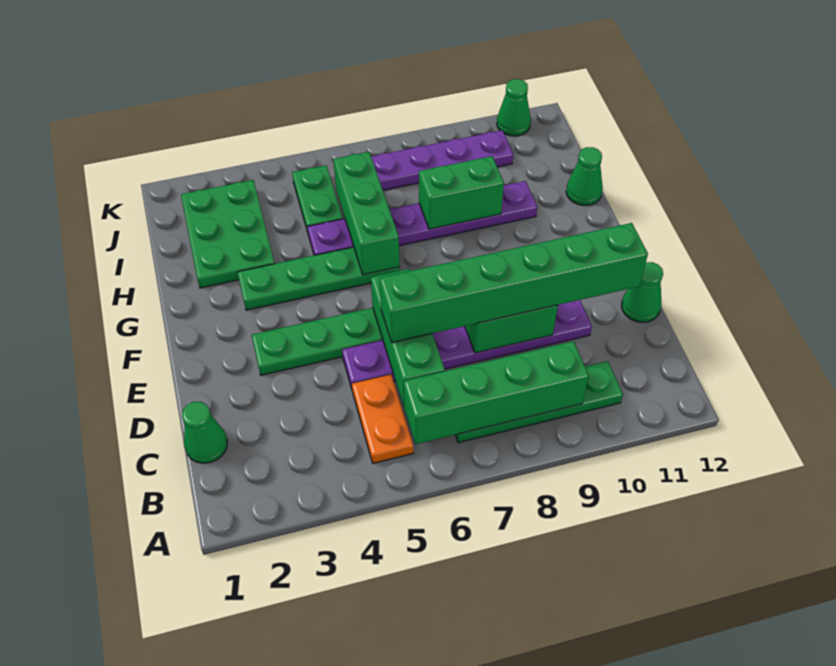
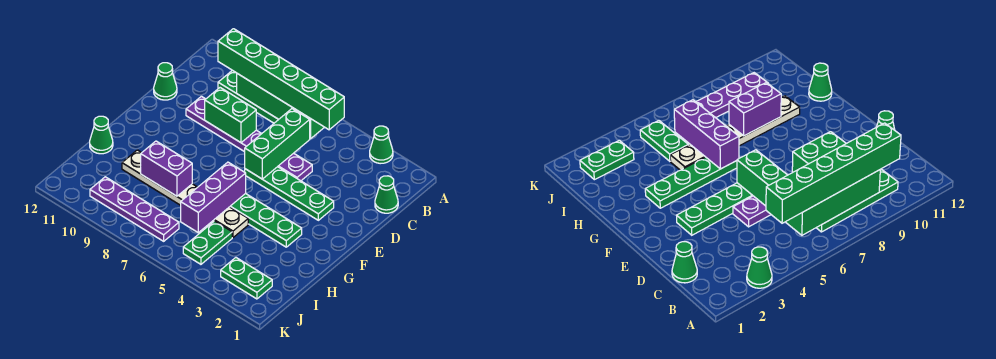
orange plate B5:C5 level 1 -> none
green brick D6:D11 level 3 -> green brick B5:B10 level 3
green brick G6:I6 level 2 -> purple brick G6:I6 level 2
green plate H2:J3 level 1 -> green plate J2:J3 level 1
purple plate H5:H10 level 1 -> white plate H5:H10 level 1
green brick H8:H9 level 2 -> purple brick H8:H9 level 2
green cone K11 level 1 -> green cone A3 level 1

